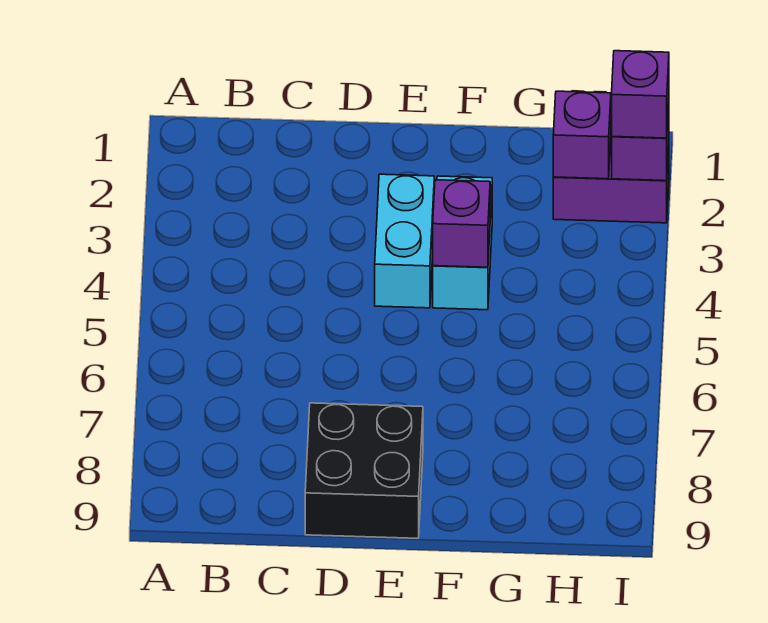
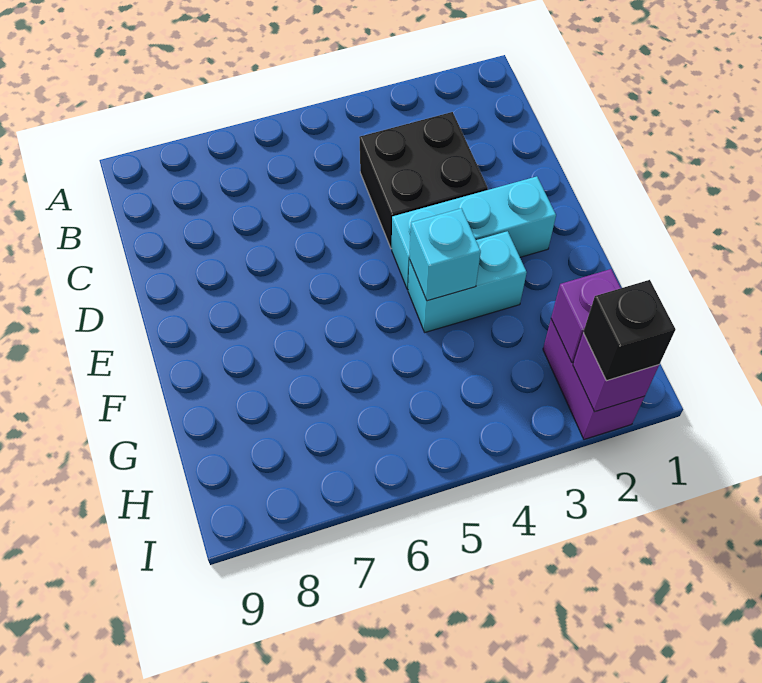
black brick D8:E9 level 1 -> black brick C3:D4 level 1
cyan brick E3:E4 level 1 -> cyan brick E2:E4 level 1
purple brick F4 level 2 -> cyan brick F4 level 2
purple brick I2 level 3 -> black brick I2 level 3

